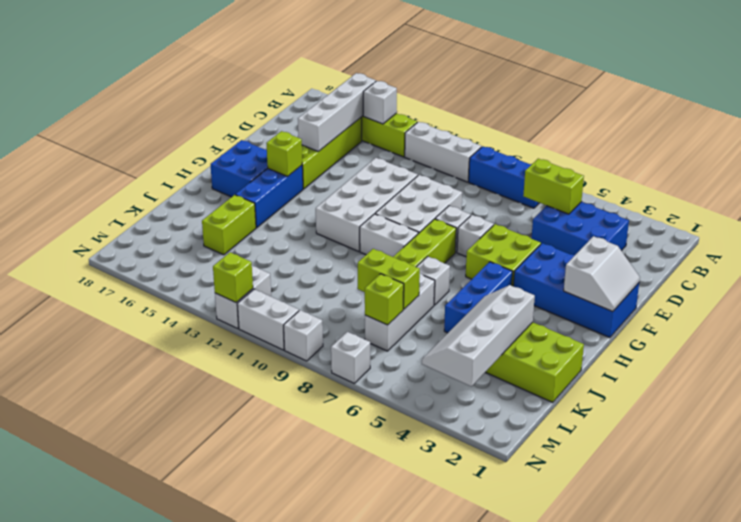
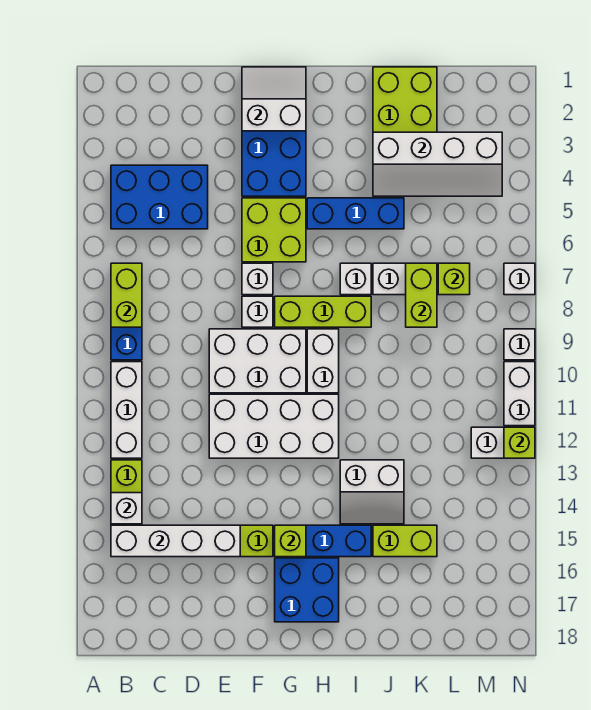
blue brick C3:D5 level 1 -> blue brick B4:D5 level 1
lime brick C5:C6 level 2 -> lime brick B7:B8 level 2
none -> white slope I13:J14 level 1 top 13

